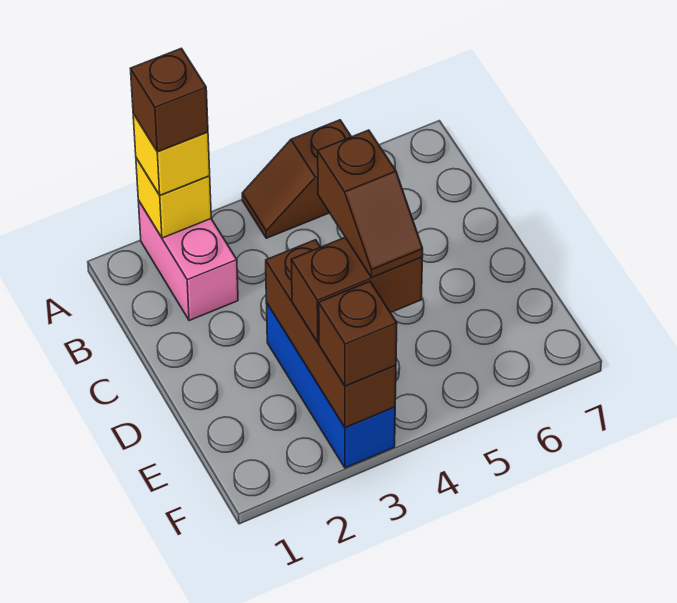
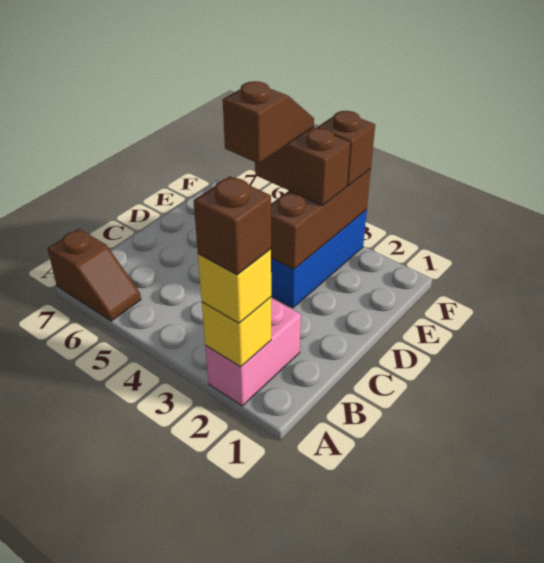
brown slope A4:A5 level 1 top 5 -> brown slope A6:A7 level 1 top 7

